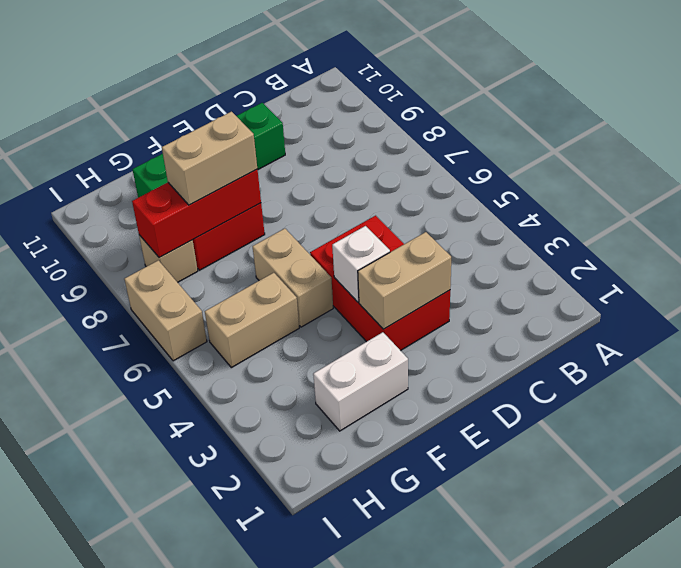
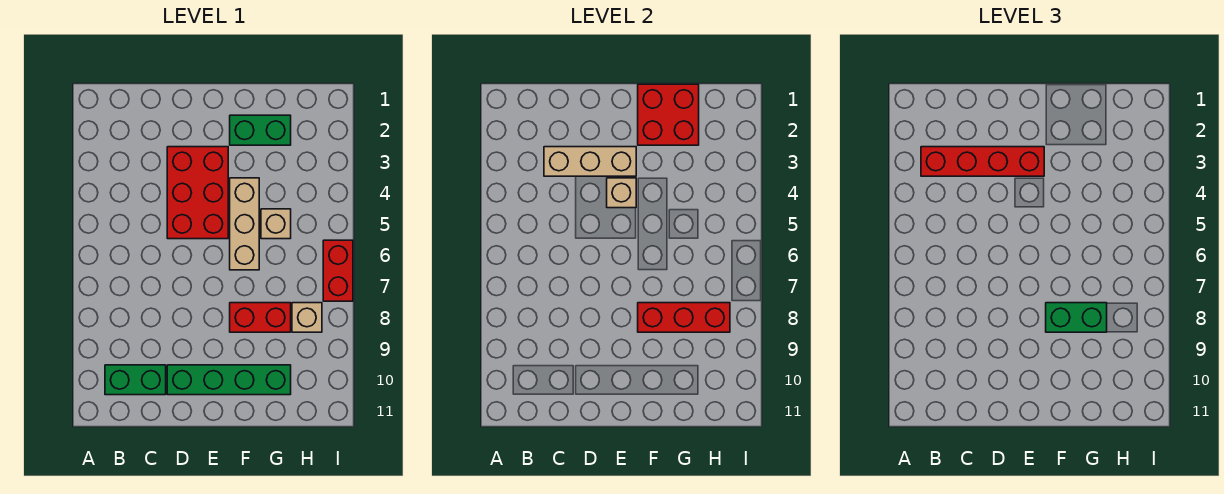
none -> red brick B3:E3 level 3
none -> green brick B10:C10 level 1
tan brick D3:E3 level 2 -> tan brick C3:E3 level 2
white brick E4 level 2 -> tan brick E4 level 2
none -> red brick F1:G2 level 2
white brick F2:G2 level 1 -> green brick F2:G2 level 1
tan brick F5:F6 level 1 -> tan brick F4:F6 level 1
tan brick F8:G8 level 3 -> green brick F8:G8 level 3
tan brick G5:H5 level 1 -> tan brick G5 level 1
tan brick I6:I7 level 1 -> red brick I6:I7 level 1

